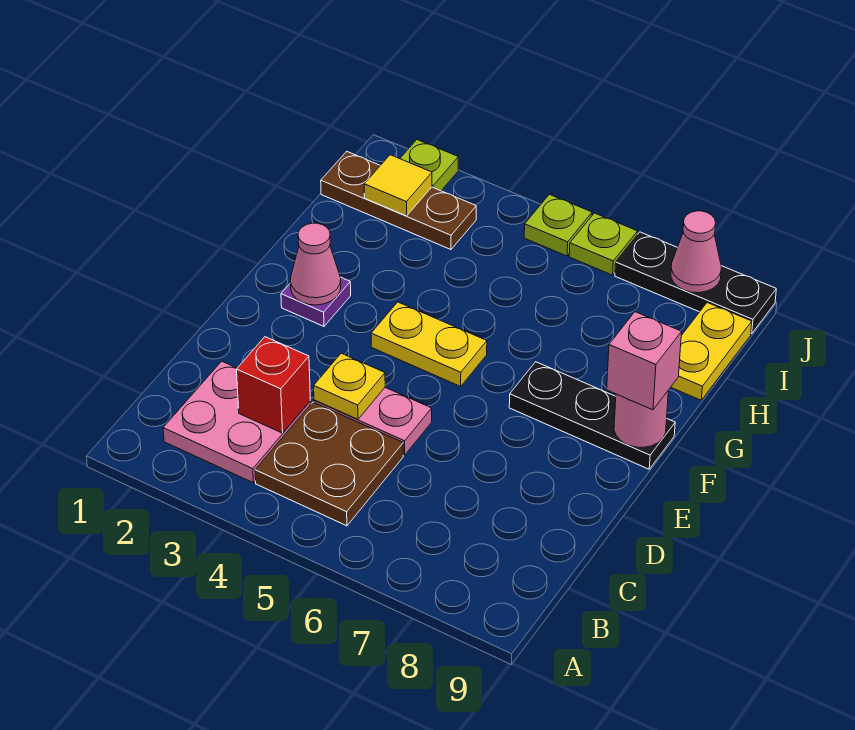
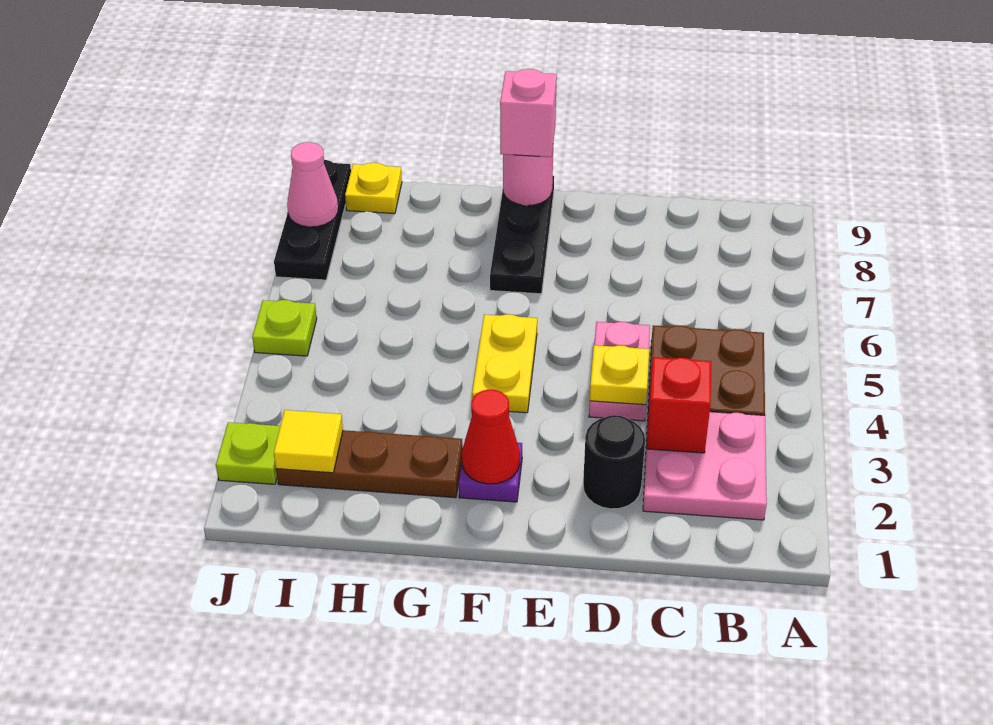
none -> black round brick D2 level 1
pink cone F2 level 2 -> red cone F2 level 2
yellow plate H9:I9 level 1 -> yellow plate I9 level 1
brown plate I1:I3 level 1 -> brown plate G2:I2 level 1
lime plate J6 level 1 -> none

